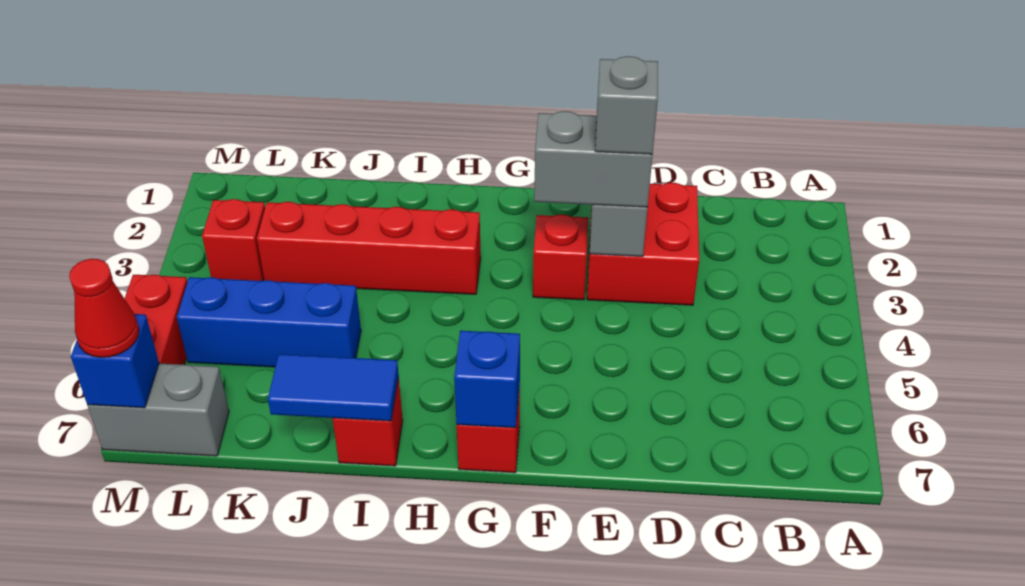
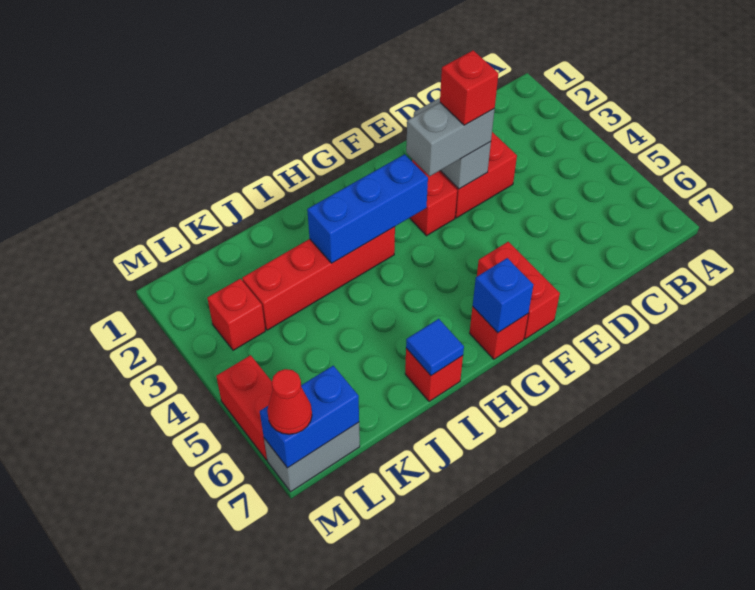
grey brick E3 level 4 -> red brick E3 level 4
none -> red brick F6:F7 level 1
blue tile I7:J7 level 2 -> blue tile I7 level 2
blue brick J5:L5 level 1 -> blue brick G3:I3 level 2
blue brick M7 level 2 -> blue brick L7:M7 level 2

